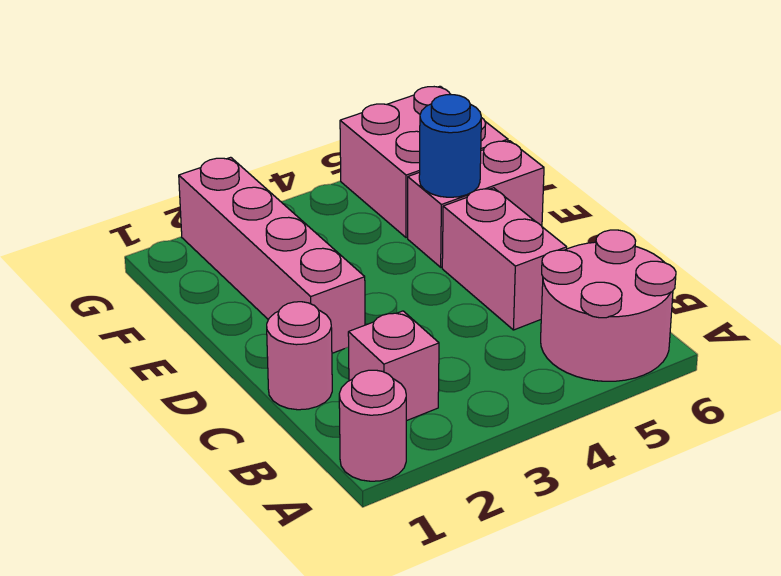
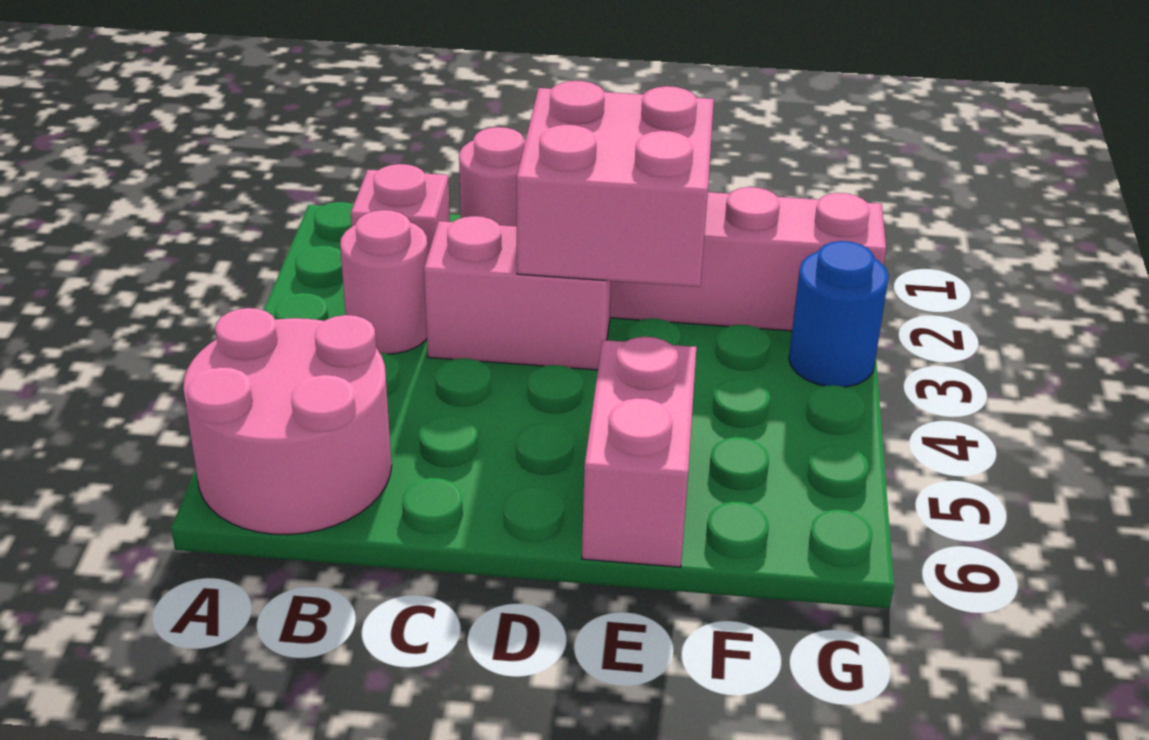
pink round brick A1 level 1 -> pink round brick B3 level 1
pink brick C5:D5 level 1 -> pink brick C3:D3 level 1
blue round brick E5 level 2 -> blue round brick G3 level 1
pink brick F5:G6 level 1 -> pink brick D2:E3 level 2

